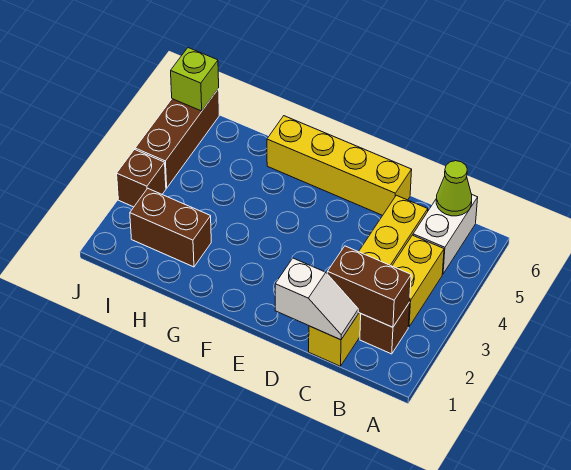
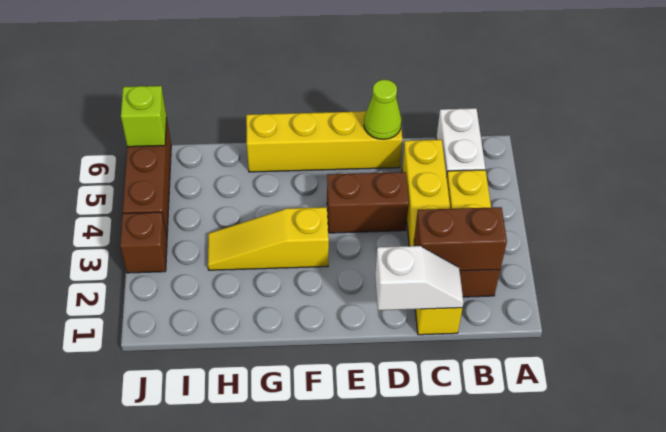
lime cone B6 level 2 -> lime cone D6 level 2
none -> yellow slope F3:H3 level 1 top F
brown brick H2:I2 level 1 -> brown brick D4:E4 level 1

